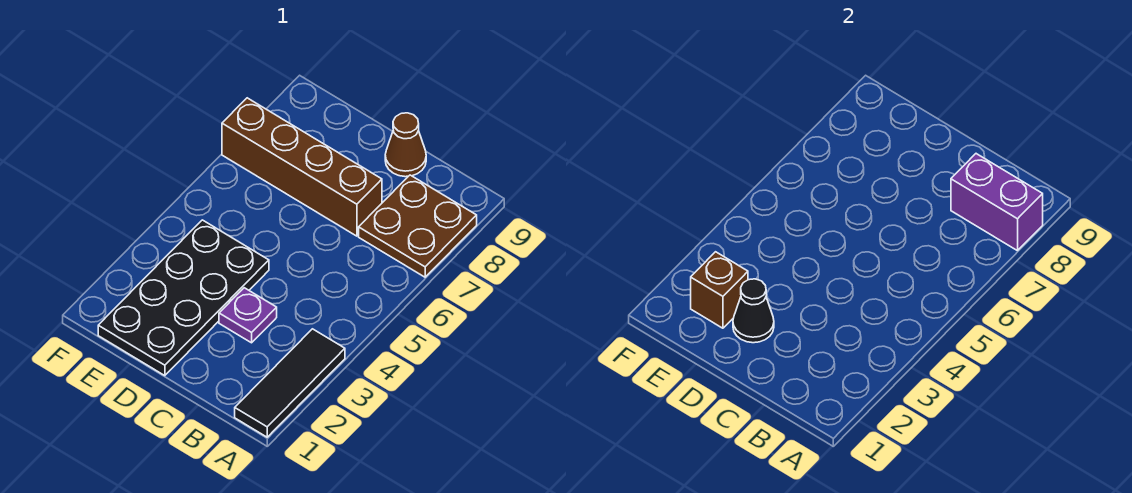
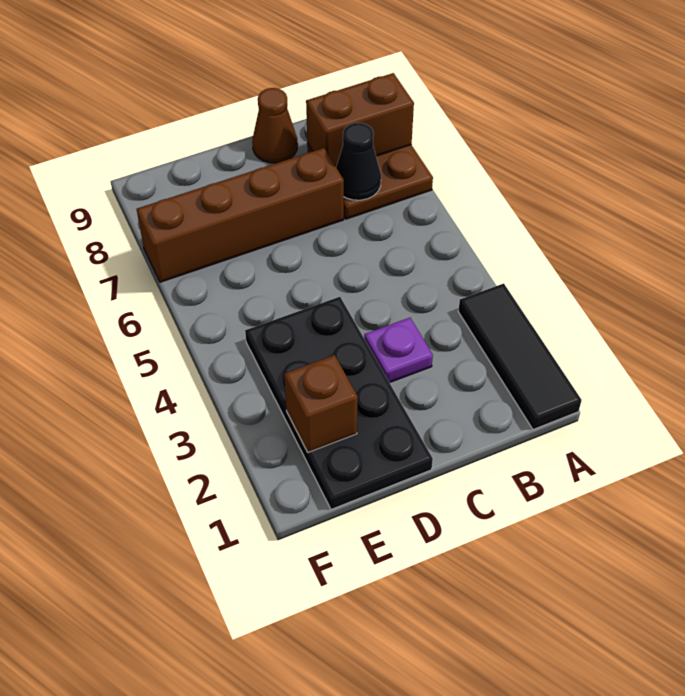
purple brick A8:B8 level 2 -> brown brick A8:B8 level 2
black cone D2 level 2 -> black cone B7 level 2

